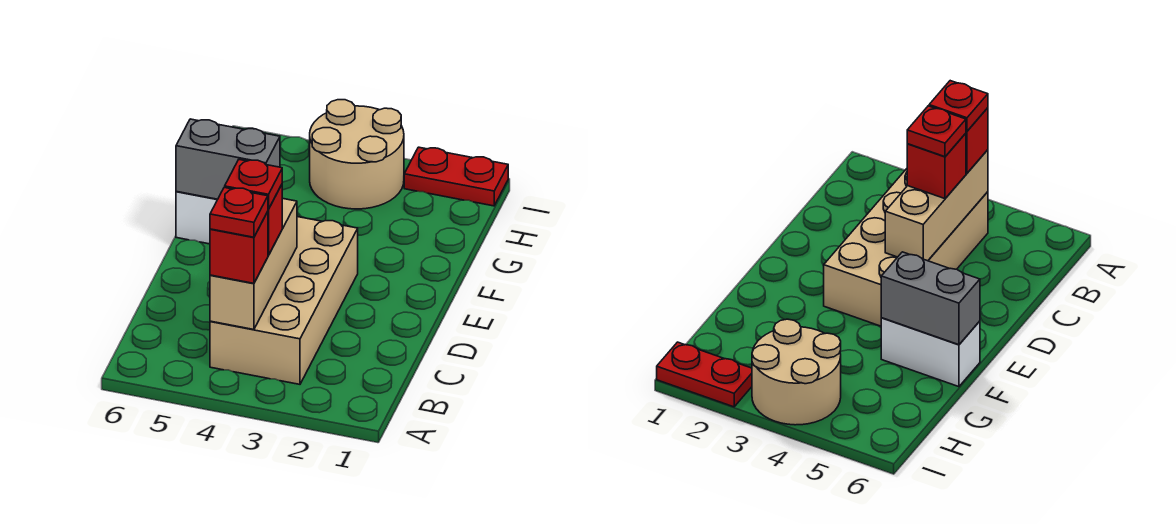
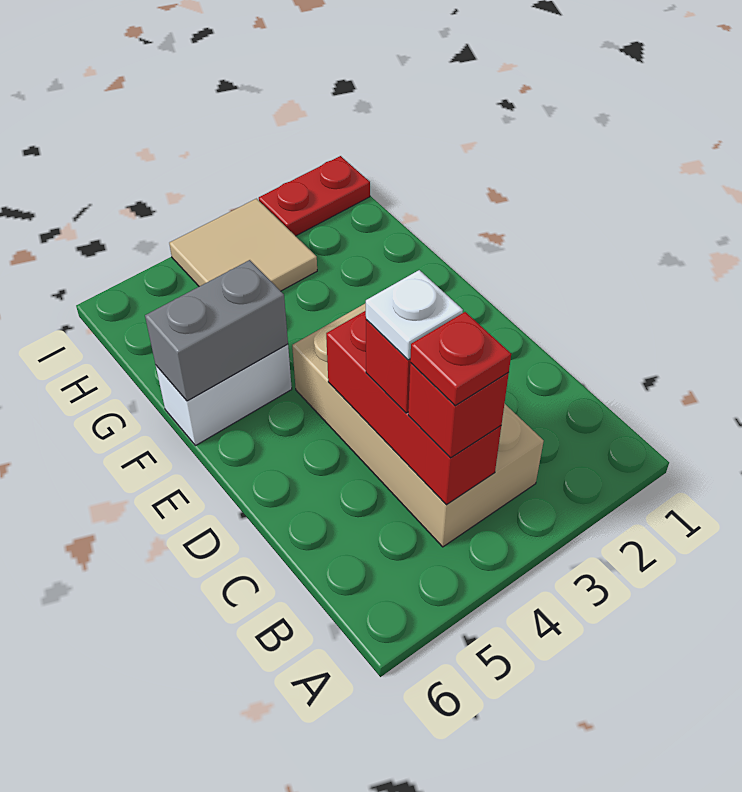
tan brick B4:D4 level 2 -> red brick B4:D4 level 2
red plate C4 level 4 -> white plate C4 level 4
tan round brick H3:I4 level 1 -> tan tile H3:I4 level 1

